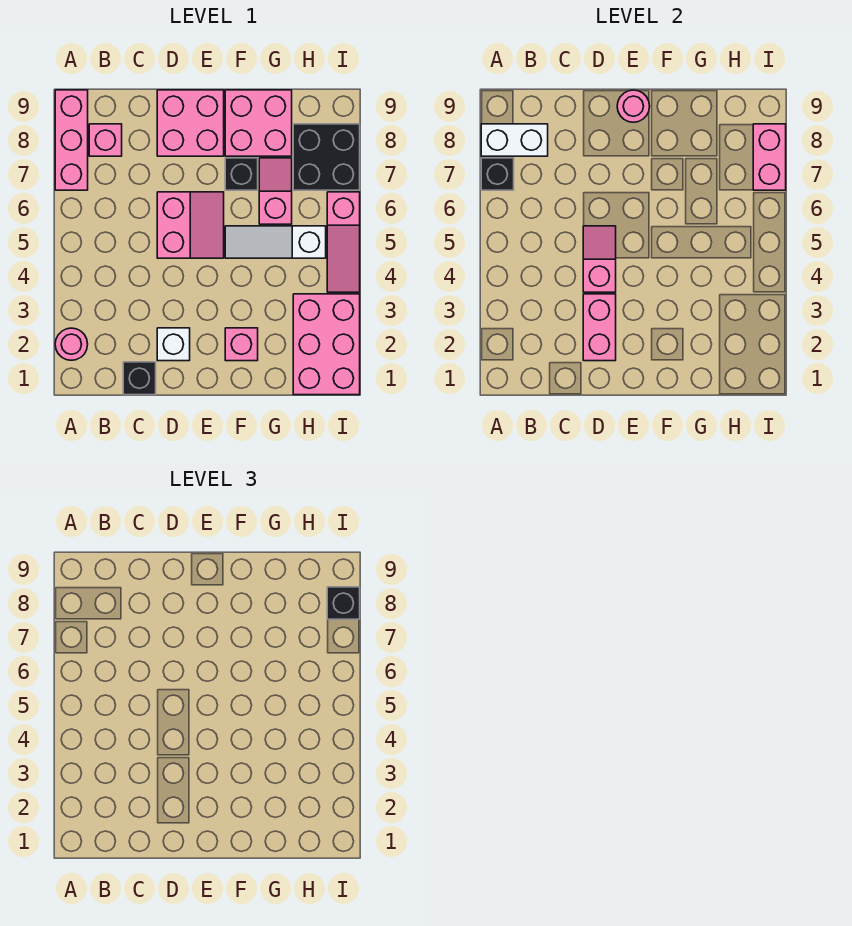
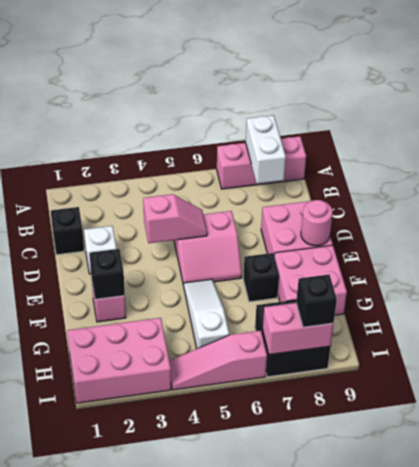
pink round brick A2 level 1 -> none
black brick A7 level 2 -> black brick F2 level 2
pink brick B8 level 1 -> none
pink brick D2:D3 level 2 -> none
pink slope G6:G7 level 1 top 6 -> none

